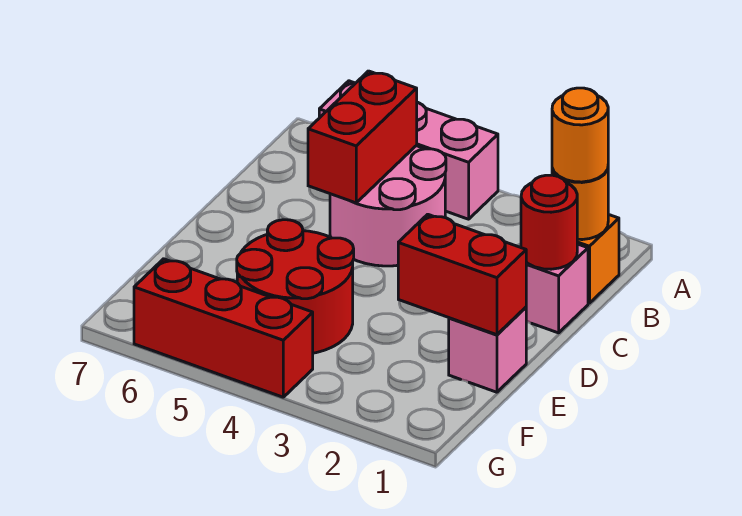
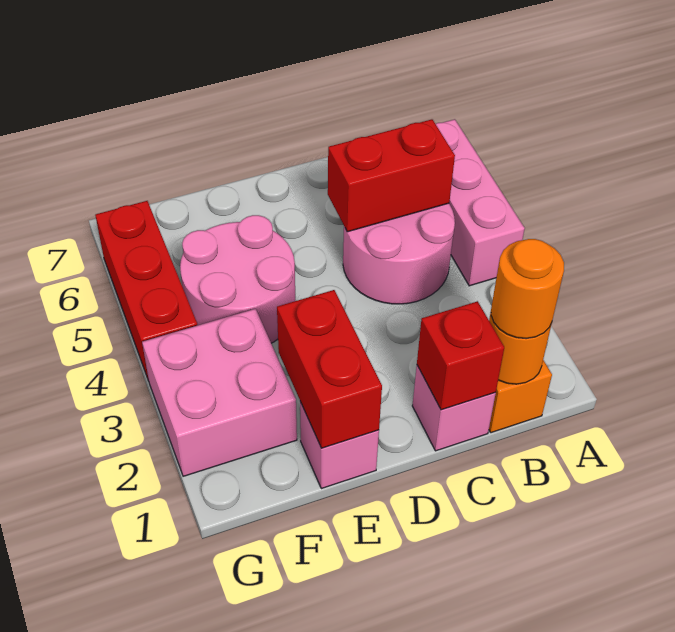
red round brick C1 level 2 -> red brick C1 level 2
red round brick E4:F5 level 1 -> pink round brick E4:F5 level 1
none -> pink brick F2:G3 level 1

